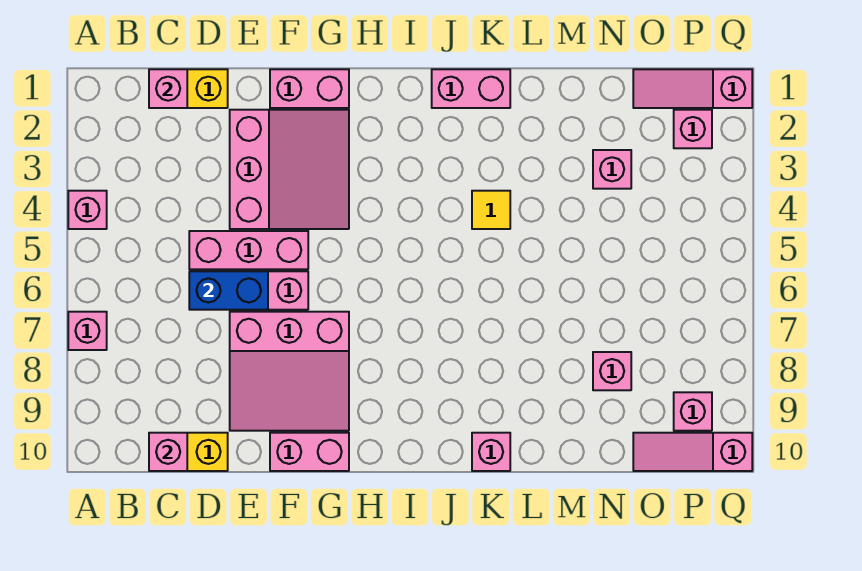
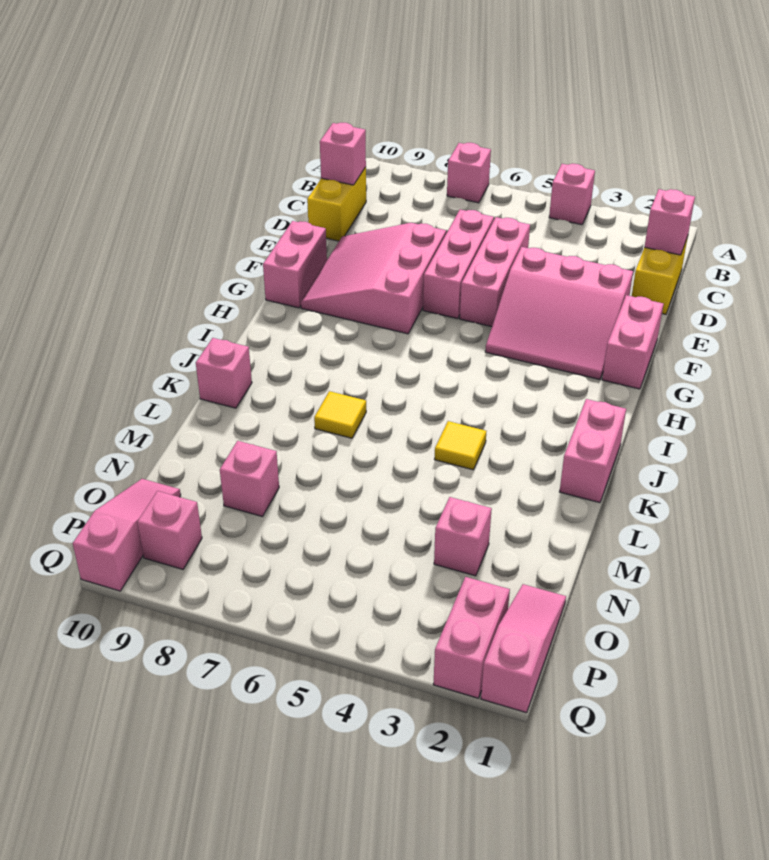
blue brick D6:E6 level 2 -> none
none -> yellow tile K7 level 1
pink brick P2 level 1 -> pink brick P2:Q2 level 1

